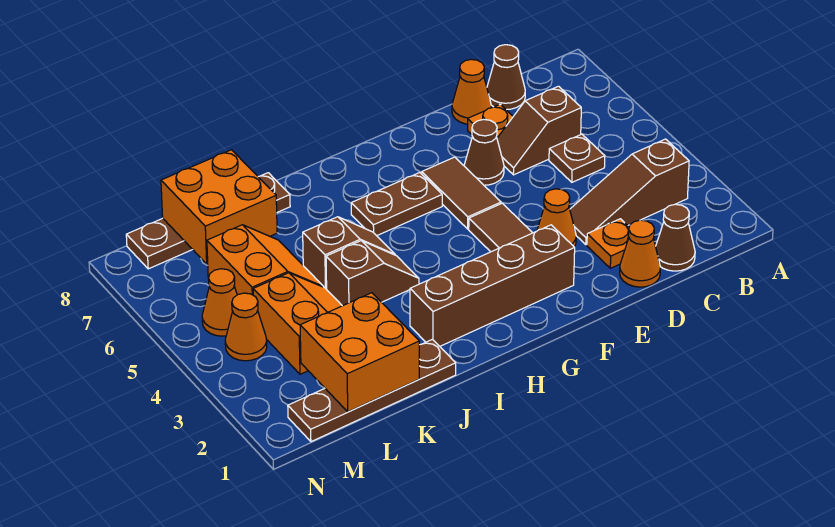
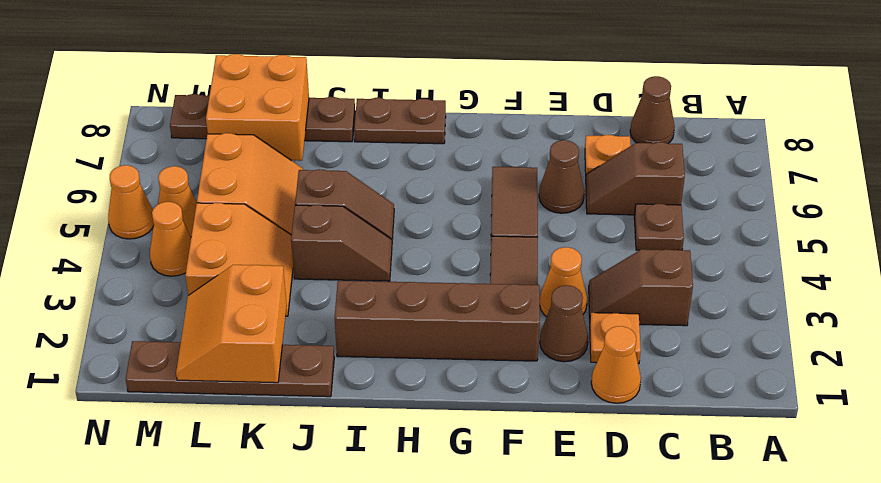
brown slope B3:D3 level 1 top B -> brown slope C3:D3 level 1 top C
brown cone C1 level 1 -> brown cone E2 level 1
orange cone D8 level 1 -> orange cone N5 level 1
brown plate G6:H6 level 1 -> brown plate H8:I8 level 1
orange brick K1:L2 level 2 -> orange slope K1:L2 level 2 top K

